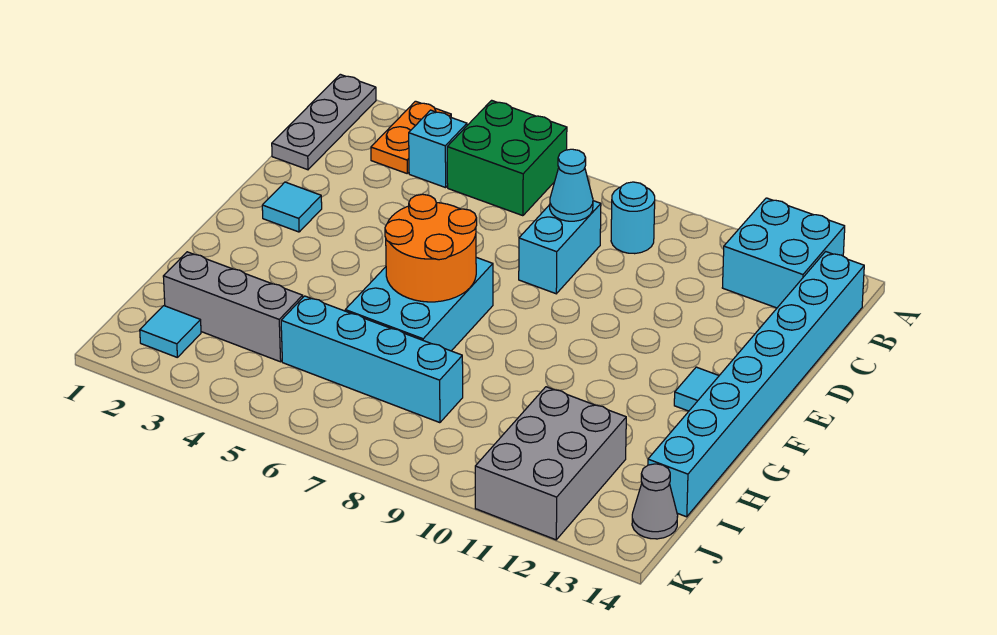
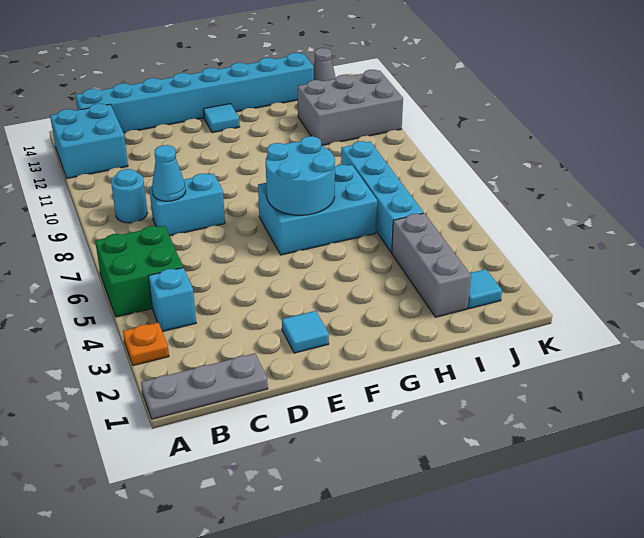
orange plate A3:B3 level 1 -> orange plate A3 level 1
orange round brick F6:G7 level 2 -> cyan round brick F6:G7 level 2

